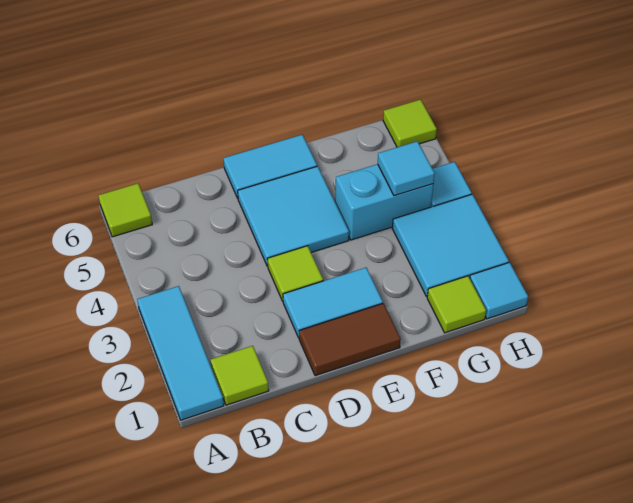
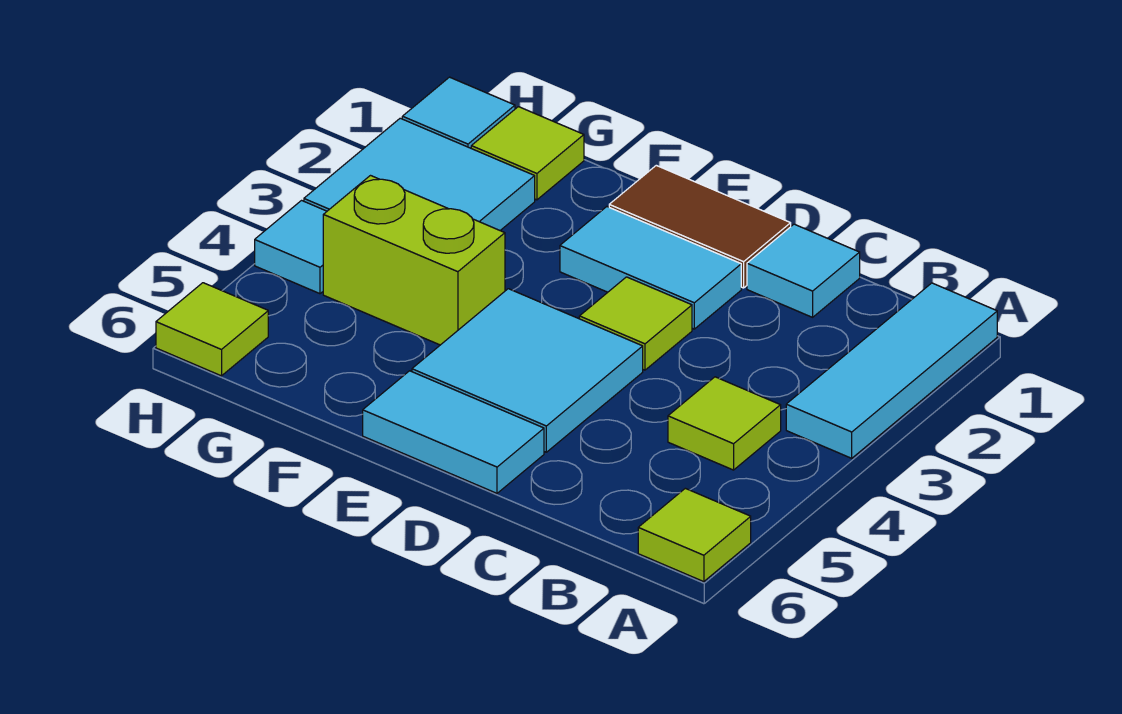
lime tile B1 level 1 -> lime tile B4 level 1
cyan brick F4:G4 level 1 -> lime brick F4:G4 level 1
cyan tile G4 level 2 -> cyan tile C1 level 1

